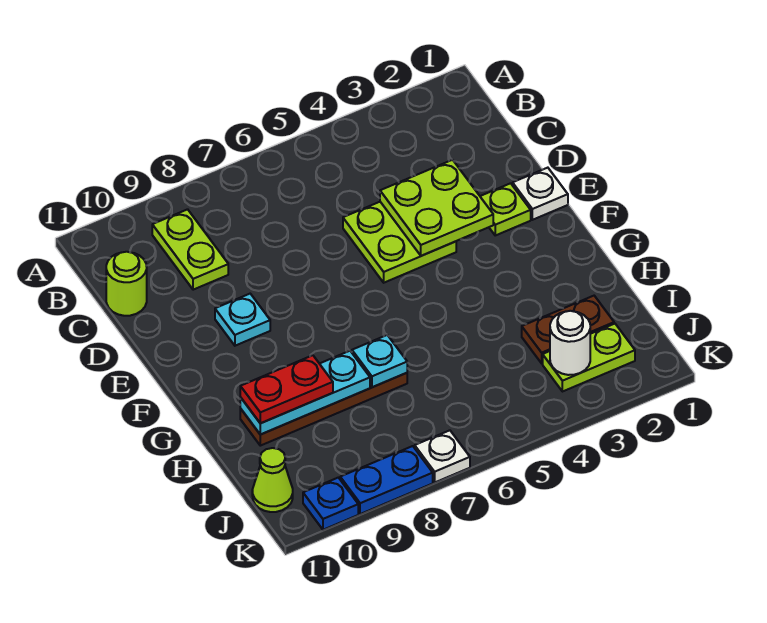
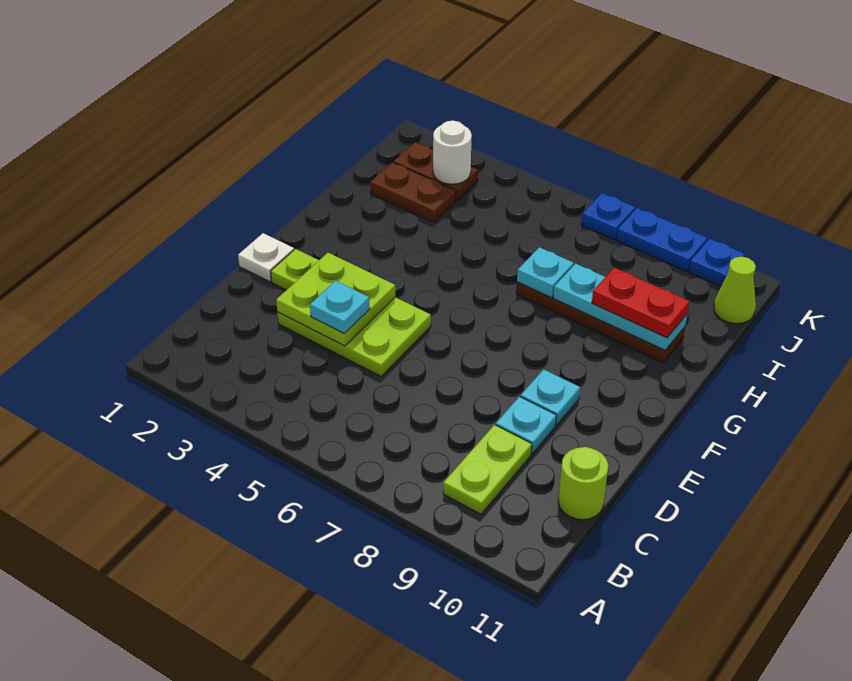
lime plate D4:E5 level 1 -> lime plate D3:E5 level 1
none -> cyan plate D4 level 3
none -> cyan plate D9 level 1
lime plate J2:J3 level 1 -> brown plate J2:J3 level 1
white plate K7 level 1 -> blue plate K7 level 1

